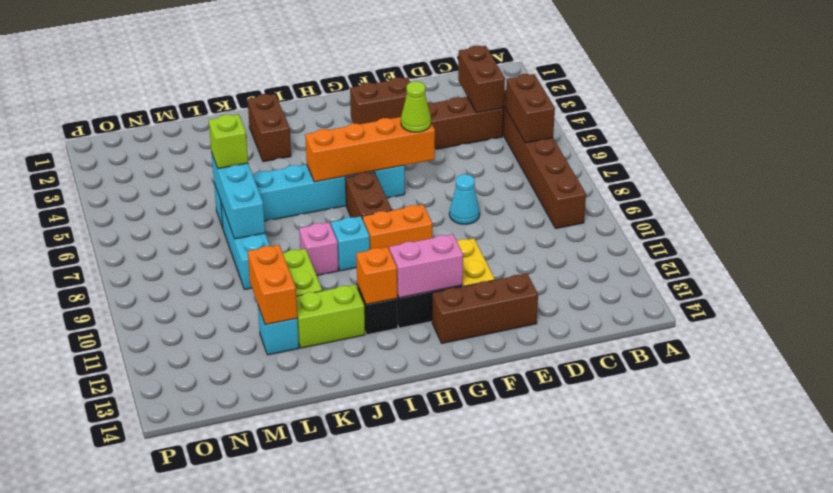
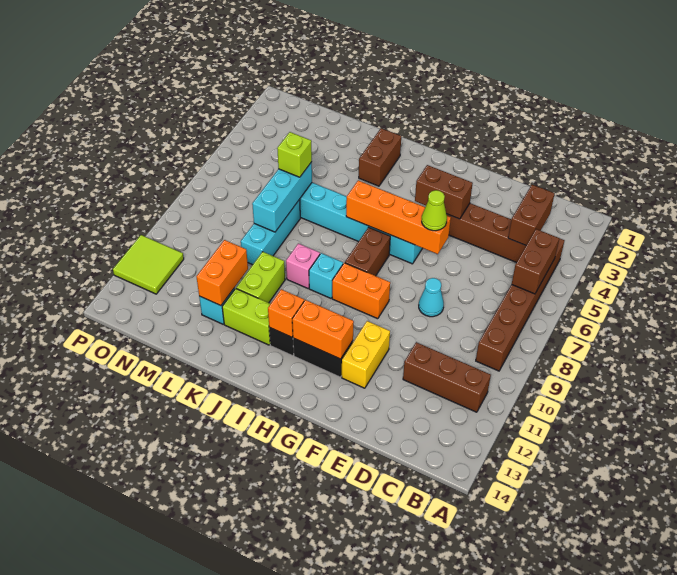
brown brick E13:G13 level 1 -> brown brick B11:D11 level 1
pink brick G12:H12 level 2 -> orange brick G12:H12 level 2
none -> lime tile O11:P12 level 1

